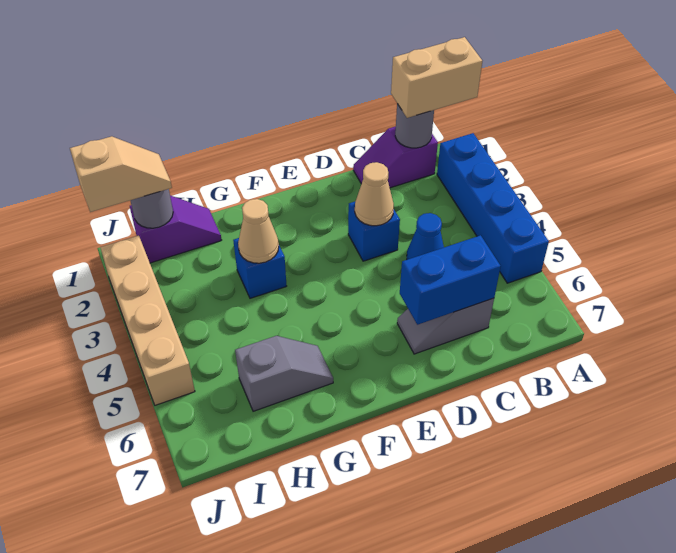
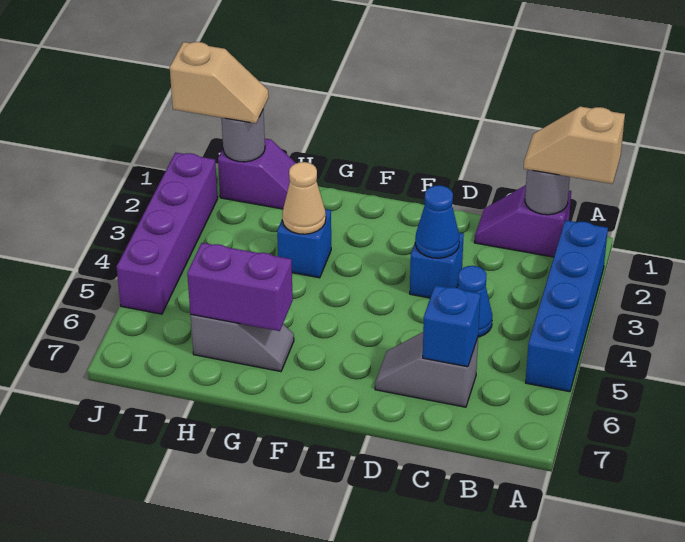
tan brick A1:B1 level 3 -> tan slope A1:B1 level 3 top A
blue brick C6:D6 level 2 -> blue brick C6 level 2
tan cone D3 level 2 -> blue cone D3 level 2
none -> purple brick G6:H6 level 2
tan brick J2:J5 level 1 -> purple brick J2:J5 level 1

